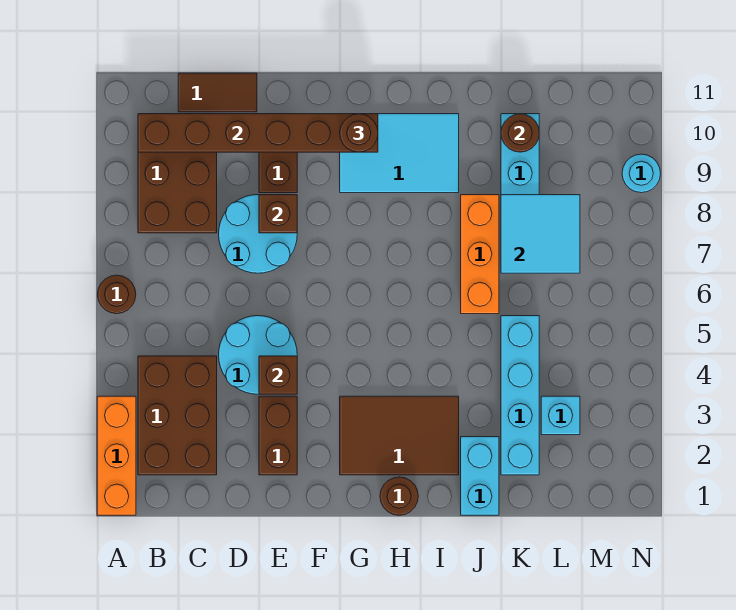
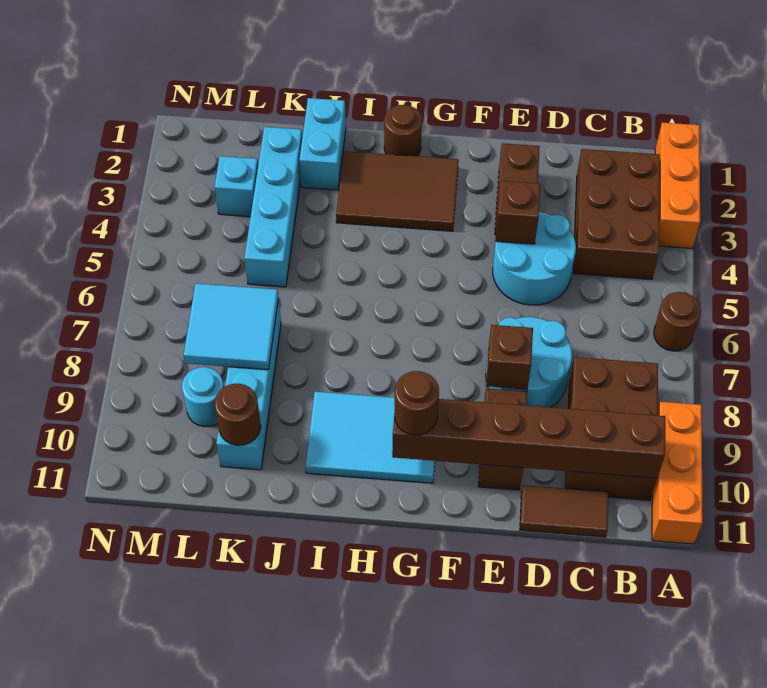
orange brick J6:J8 level 1 -> orange brick A9:A11 level 1
cyan round brick N9 level 1 -> cyan round brick L9 level 1

